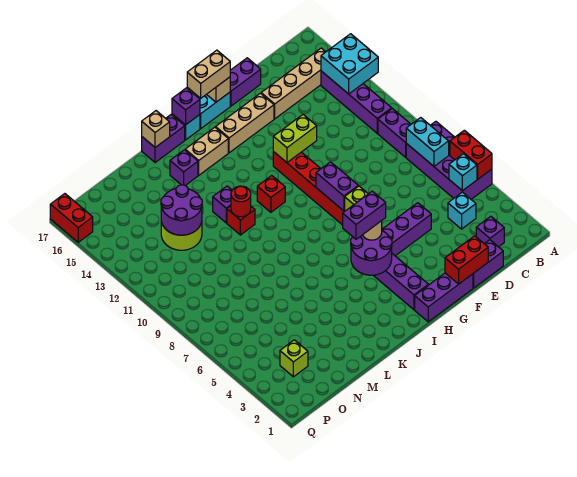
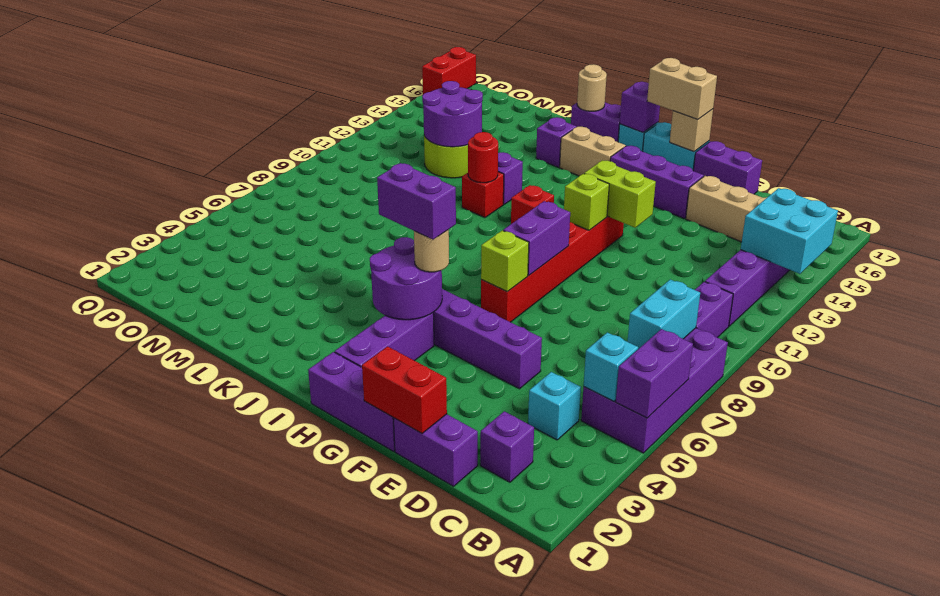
red brick A5:A6 level 2 -> purple brick A5:A6 level 2
tan brick F15:H15 level 1 -> purple brick F15:H15 level 1
tan brick K17 level 2 -> tan round brick K17 level 2
lime brick O3 level 1 -> lime brick G11 level 2

